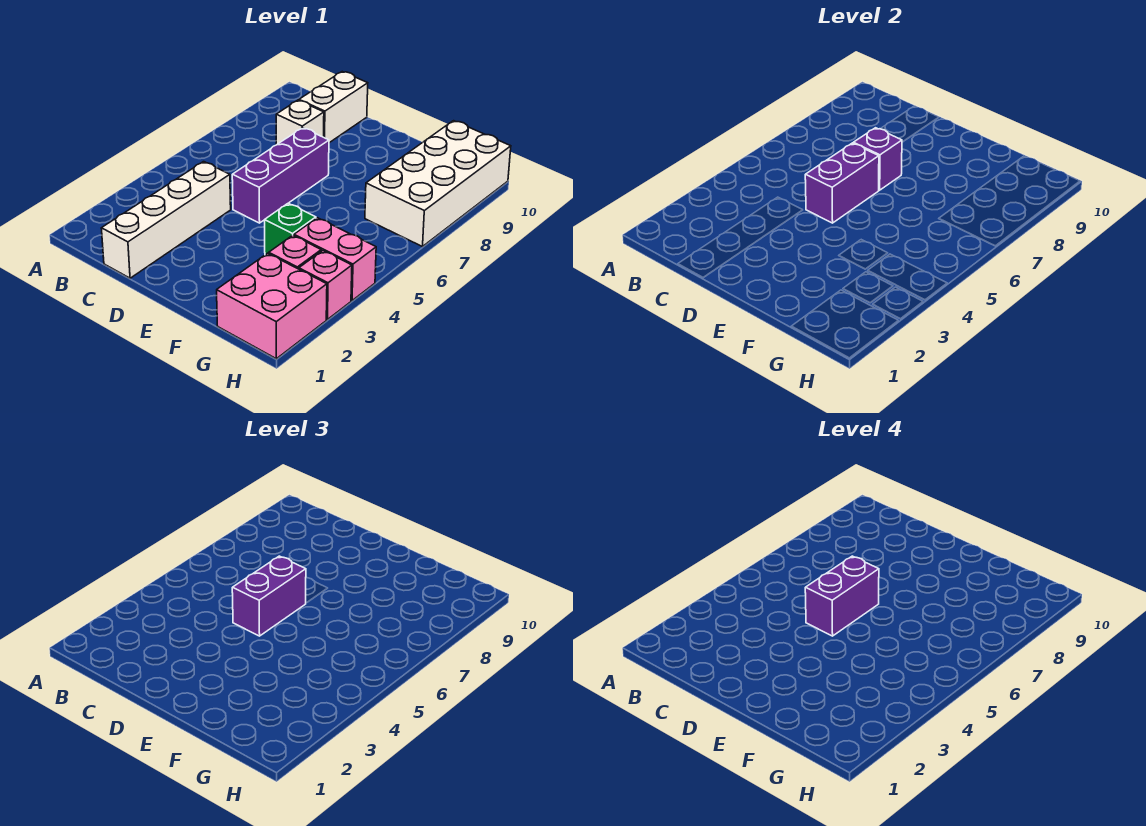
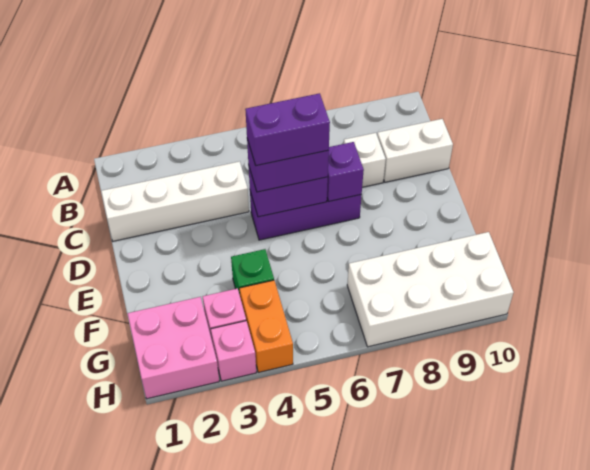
pink brick G4:H4 level 1 -> orange brick G4:H4 level 1

